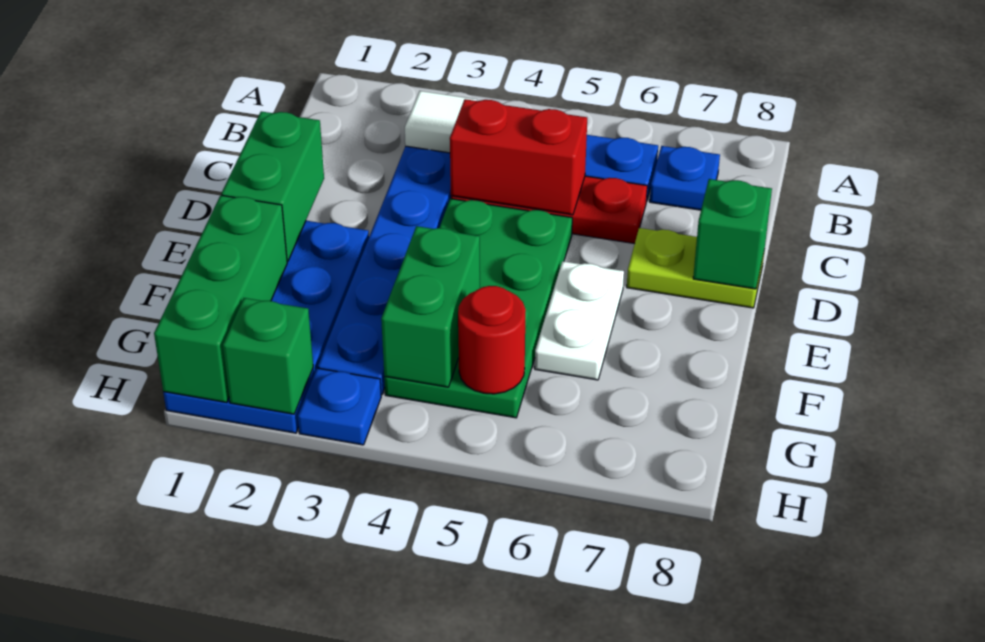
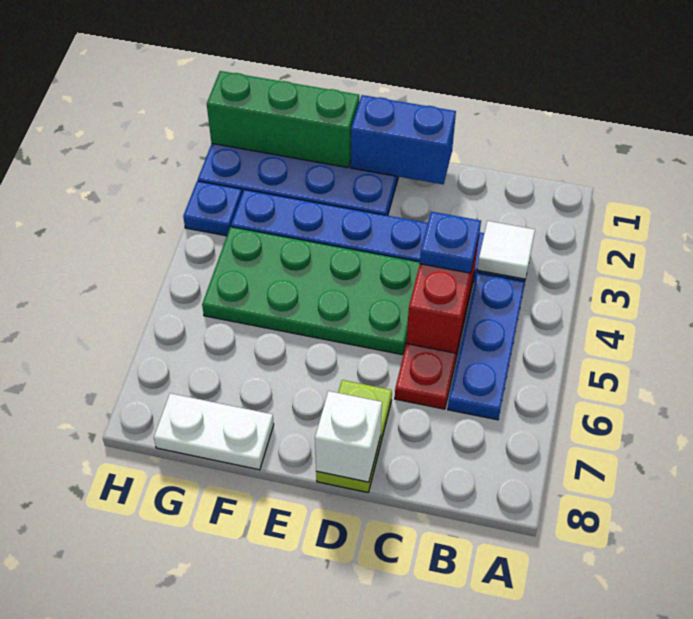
blue plate B7 level 1 -> blue plate C4 level 3
green brick D1:E1 level 2 -> blue brick D1:E1 level 2
green brick D8 level 2 -> white brick D8 level 2
white plate E6:F6 level 1 -> white plate F8:G8 level 1
green brick F4:G4 level 2 -> none
red round brick G5 level 2 -> none
green brick H2 level 2 -> none

